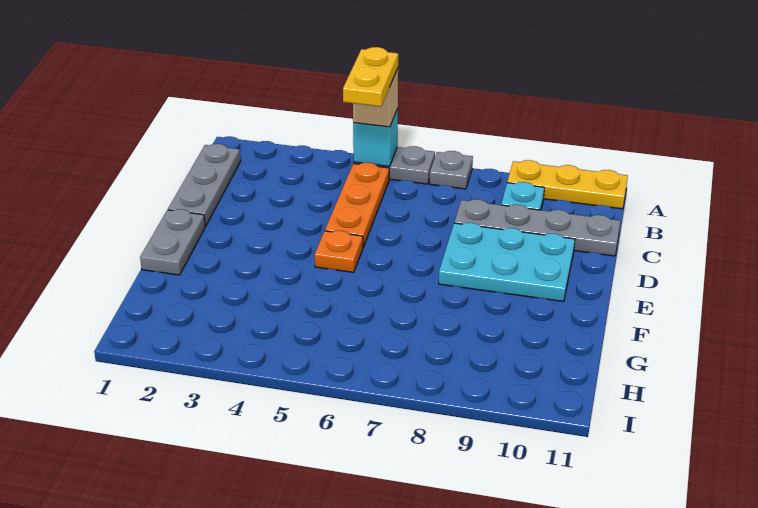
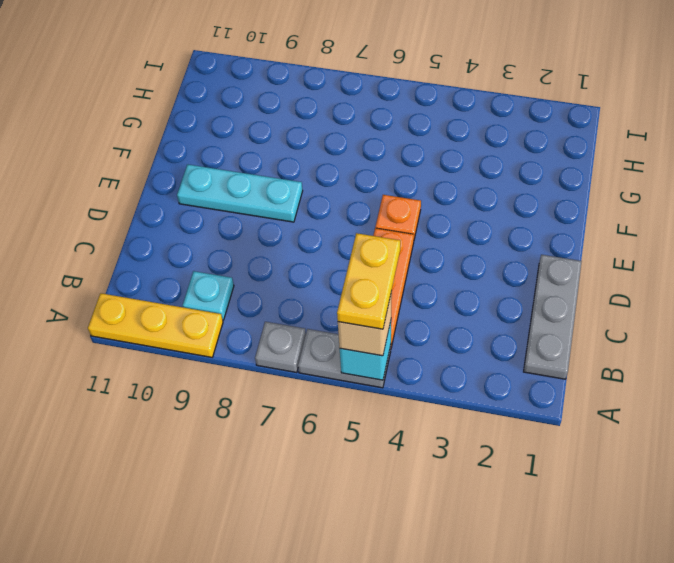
grey plate C8:C11 level 1 -> none
cyan plate D8:E10 level 1 -> cyan plate E8:E10 level 1
grey plate E1:F1 level 1 -> none

